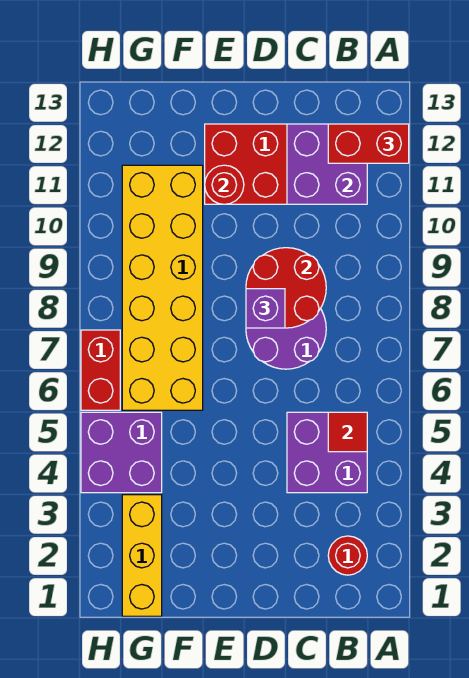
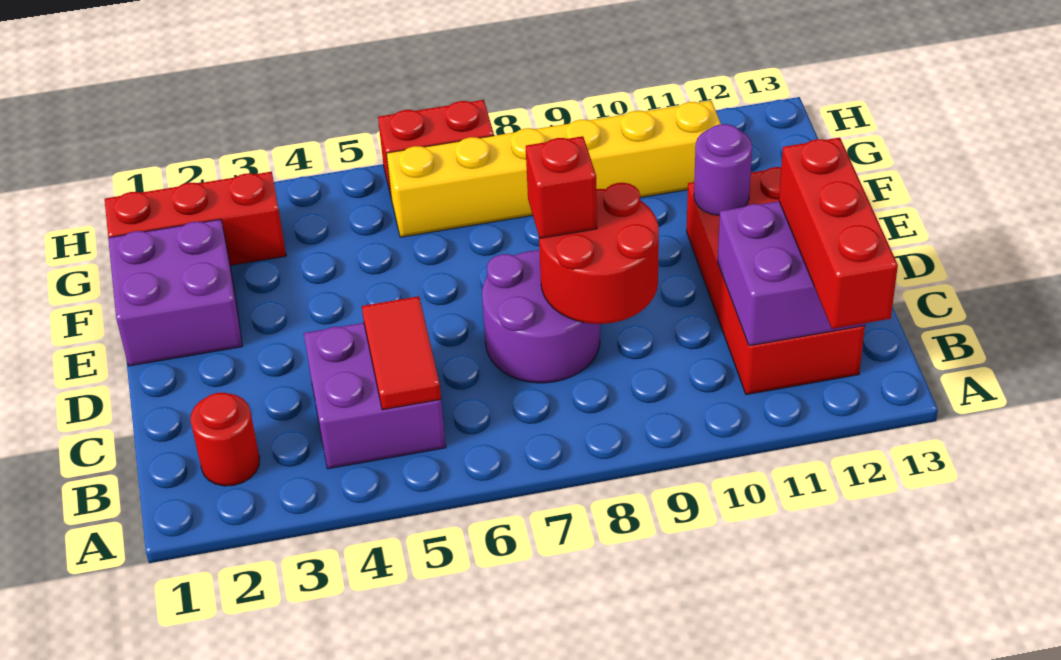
red brick A12:B12 level 3 -> red brick A12:C12 level 3
red tile B5 level 2 -> red tile B5:C5 level 2
purple brick D8 level 3 -> red brick D8 level 3
red round brick E11 level 2 -> purple round brick E11 level 2
yellow brick F6:G11 level 1 -> yellow brick G6:G11 level 1
yellow brick G1:G3 level 1 -> red brick G1:G3 level 1
purple brick G4:H5 level 1 -> purple brick E1:F2 level 1

